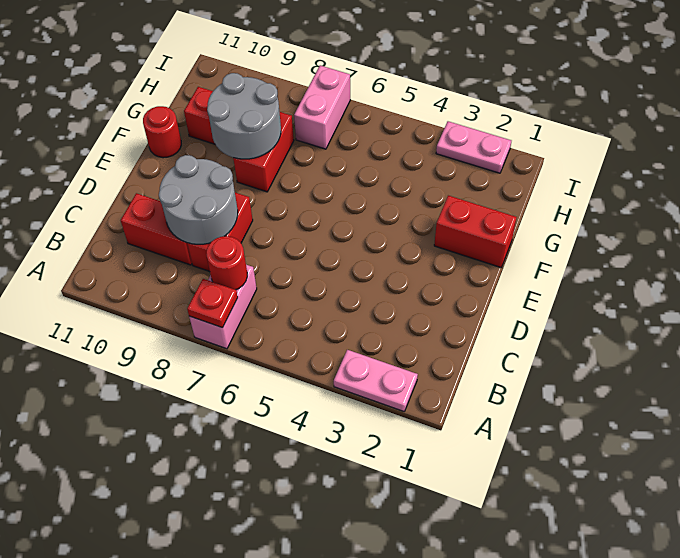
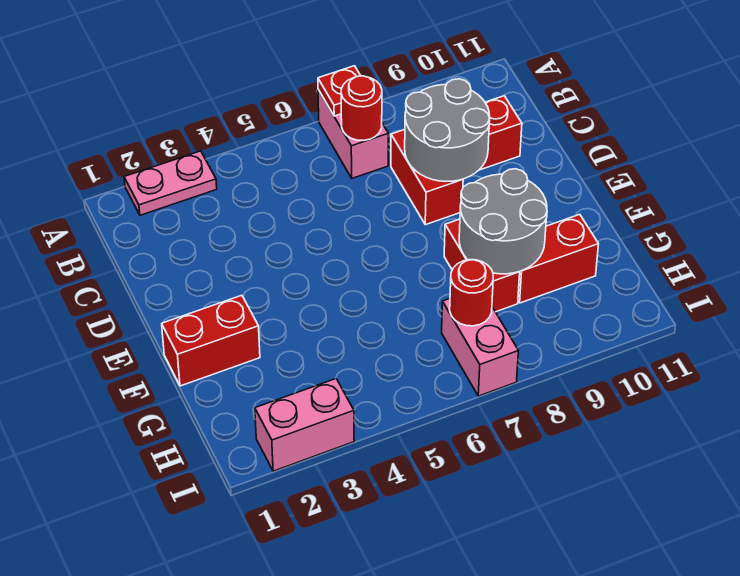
red round brick F11 level 1 -> red round brick H7 level 2
pink plate I2:I3 level 1 -> pink brick I2:I3 level 1

